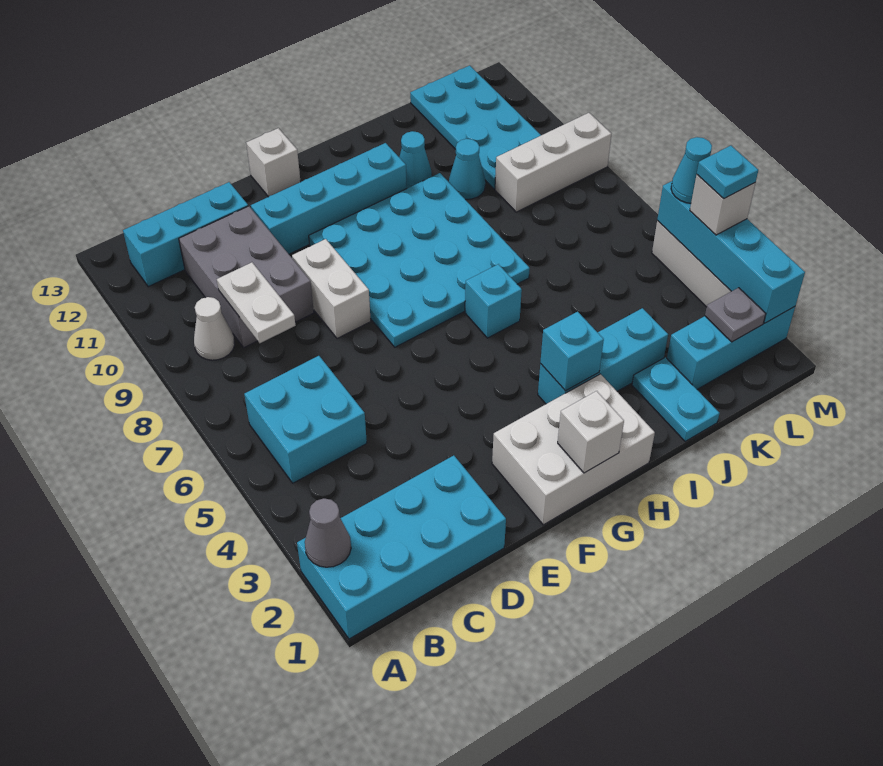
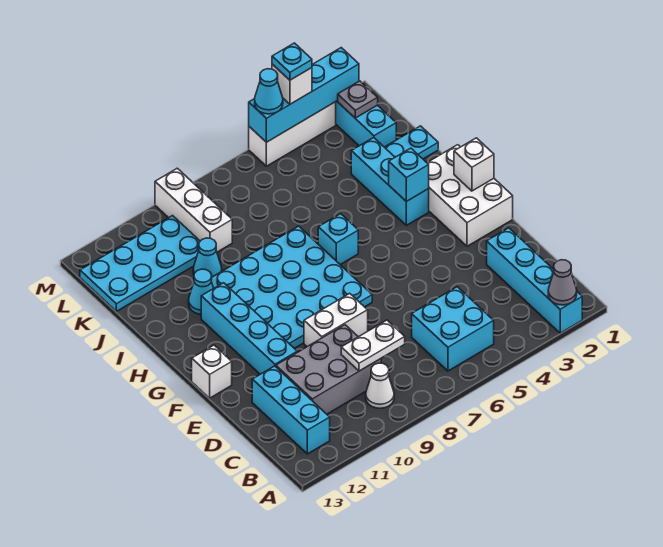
cyan brick A1:D2 level 1 -> cyan brick A2:D2 level 1

